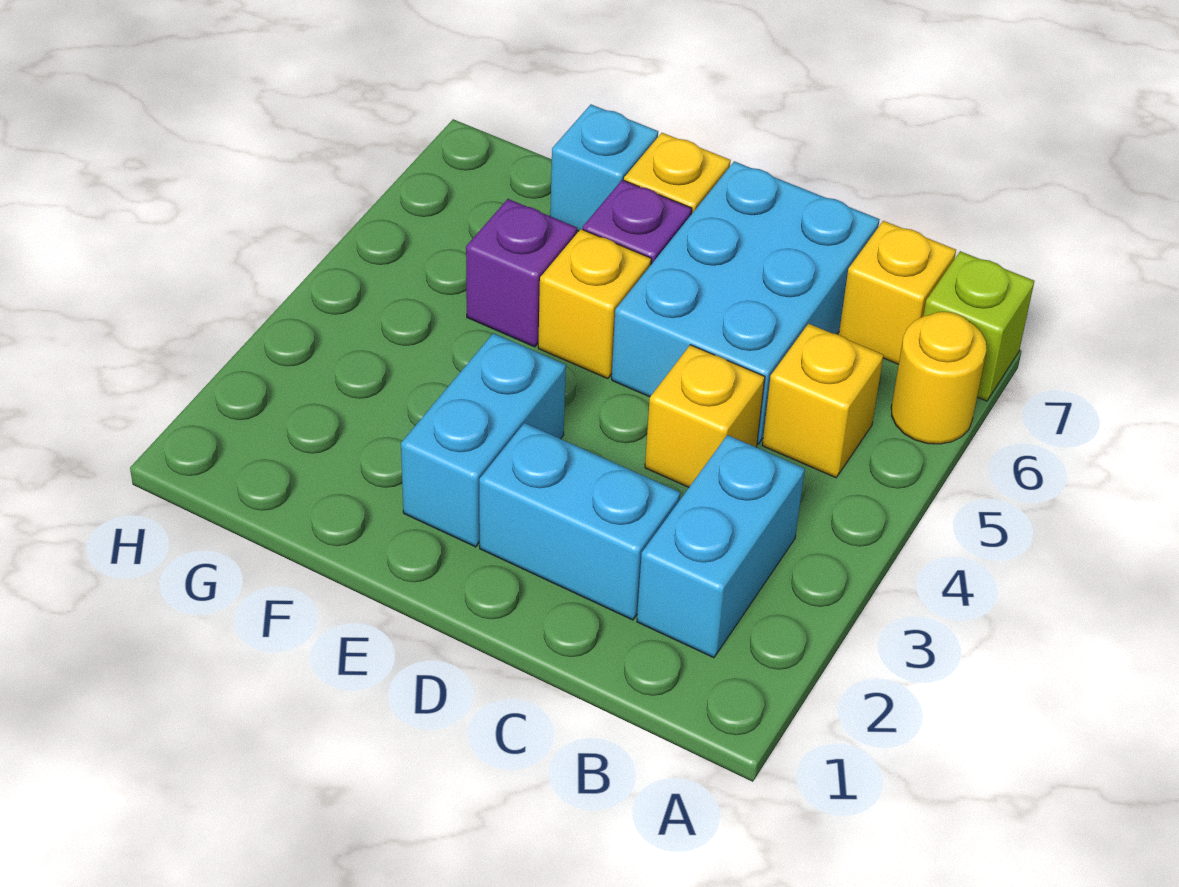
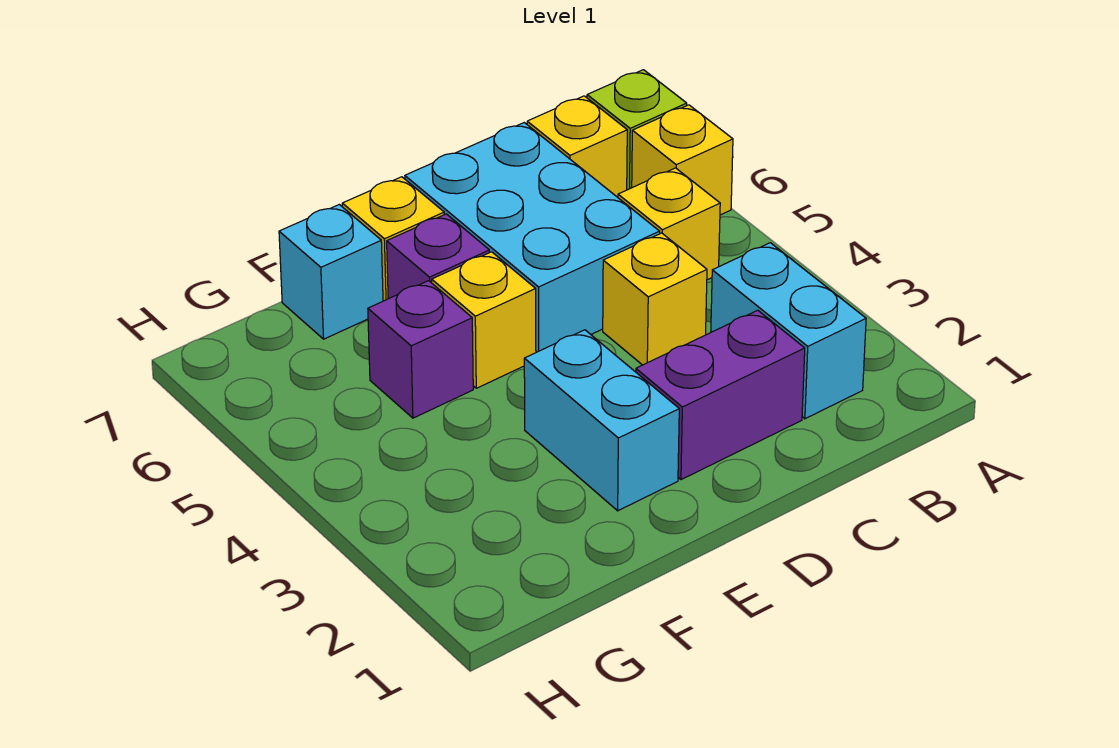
yellow round brick A6 level 1 -> yellow brick A6 level 1
cyan brick C2:D2 level 1 -> purple brick C2:D2 level 1

